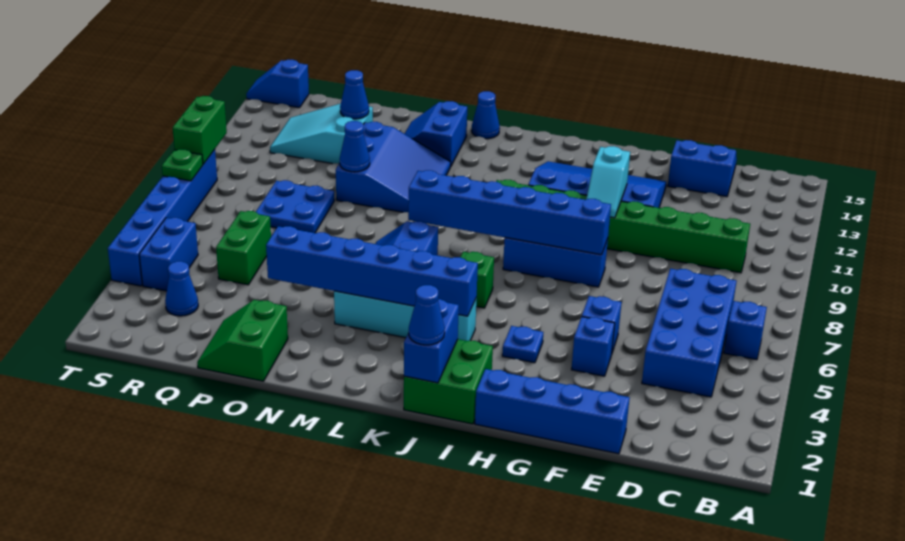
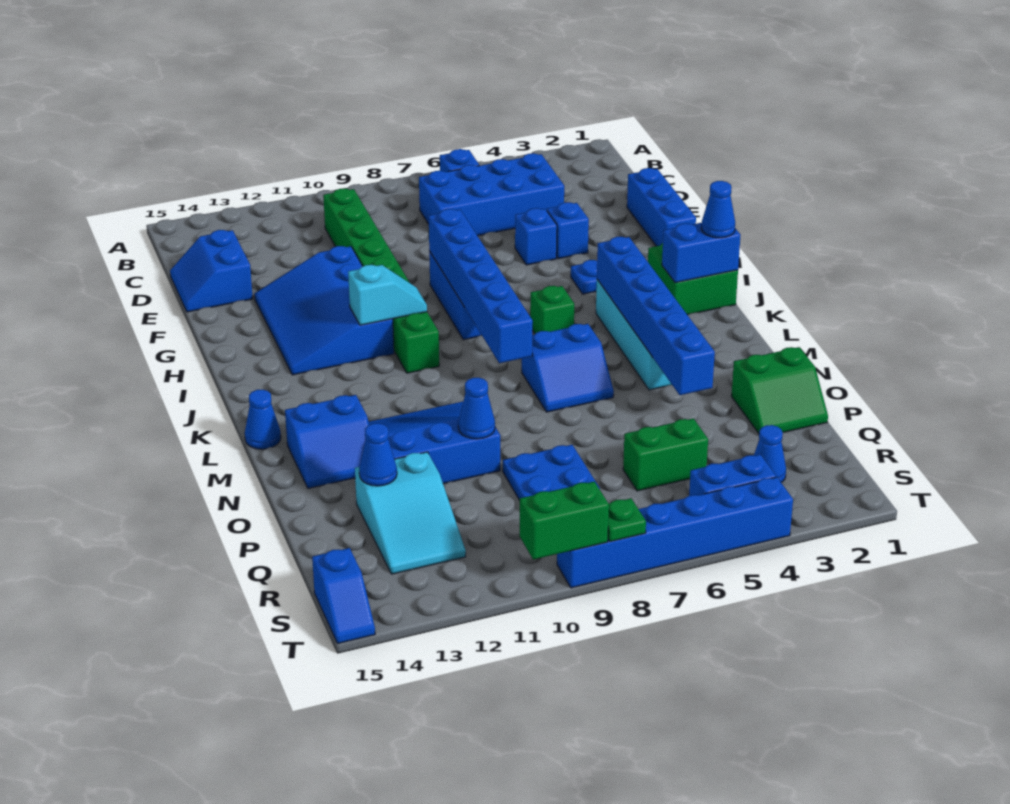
blue brick E1:H1 level 1 -> blue brick E1:G1 level 1
cyan slope G10:G11 level 2 top 11 -> cyan slope I10:I11 level 2 top 11

